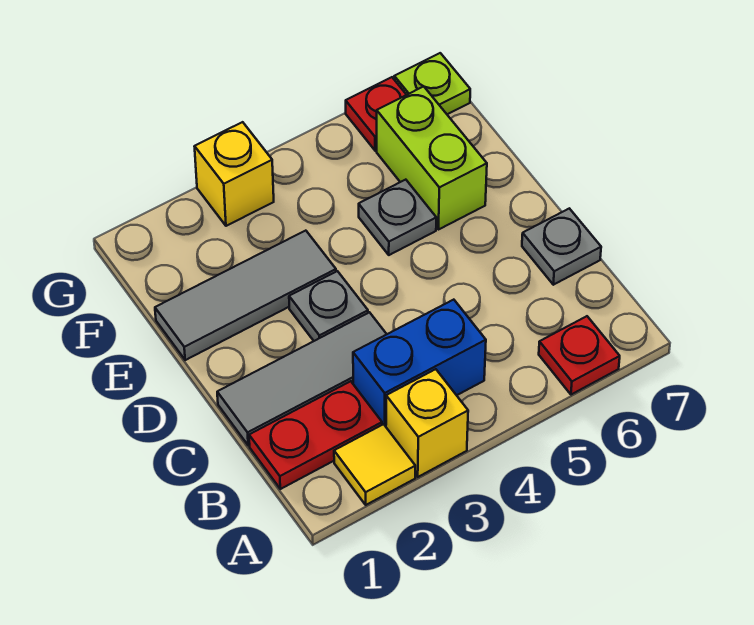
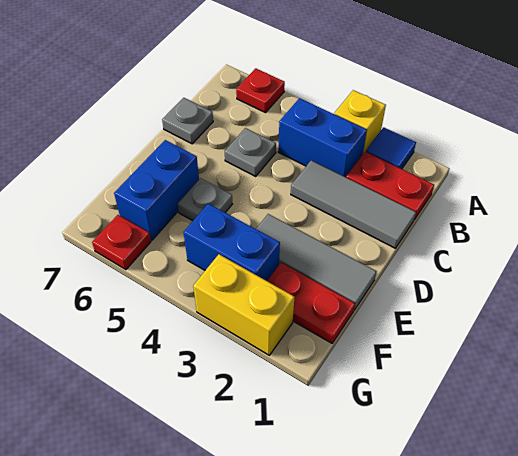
yellow tile A2 level 1 -> blue tile A2 level 1
grey plate D3 level 1 -> grey plate C5 level 1
lime brick E6:F6 level 1 -> blue brick E6:F6 level 1
none -> red plate F1:F2 level 1
none -> blue brick F3:F4 level 1
yellow brick G3 level 1 -> yellow brick G2:G3 level 1
lime plate G7 level 1 -> none

